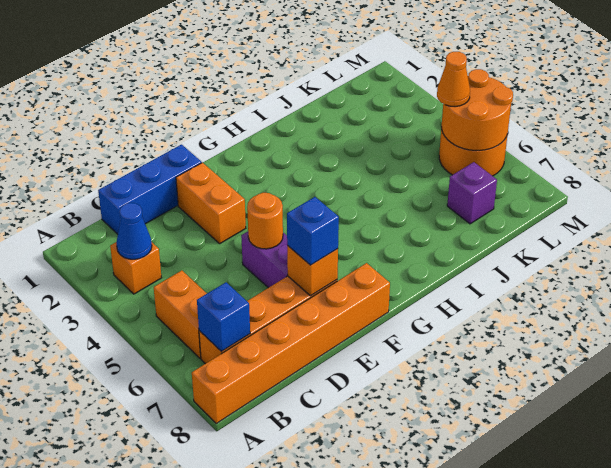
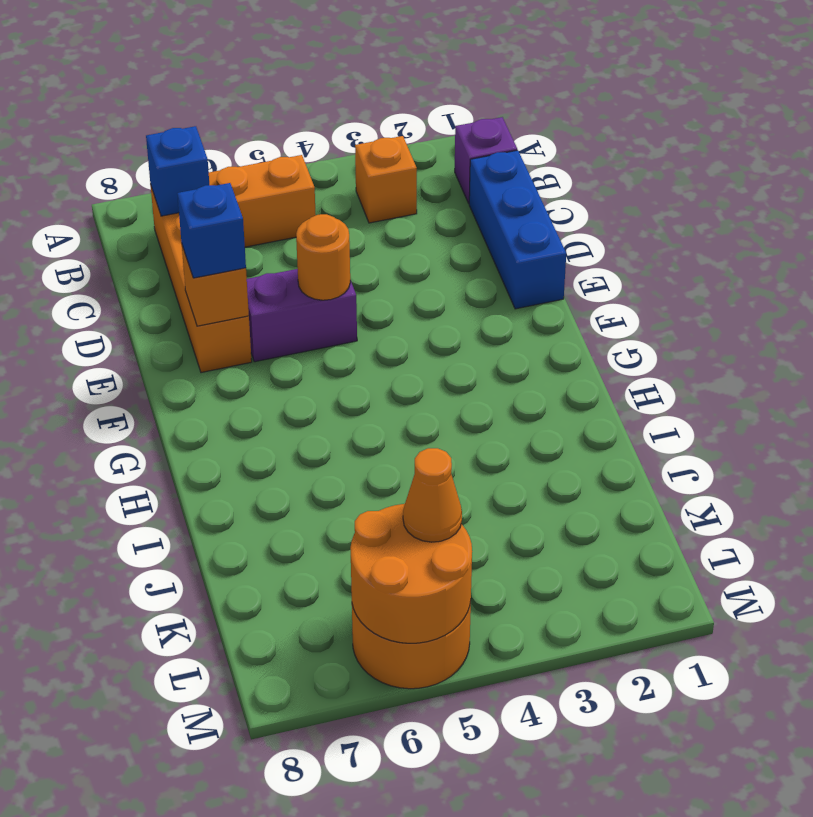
orange brick A8:F8 level 1 -> none
blue cone B3 level 2 -> none
orange brick E2:E3 level 1 -> none
purple brick K7 level 1 -> purple brick B1 level 1

